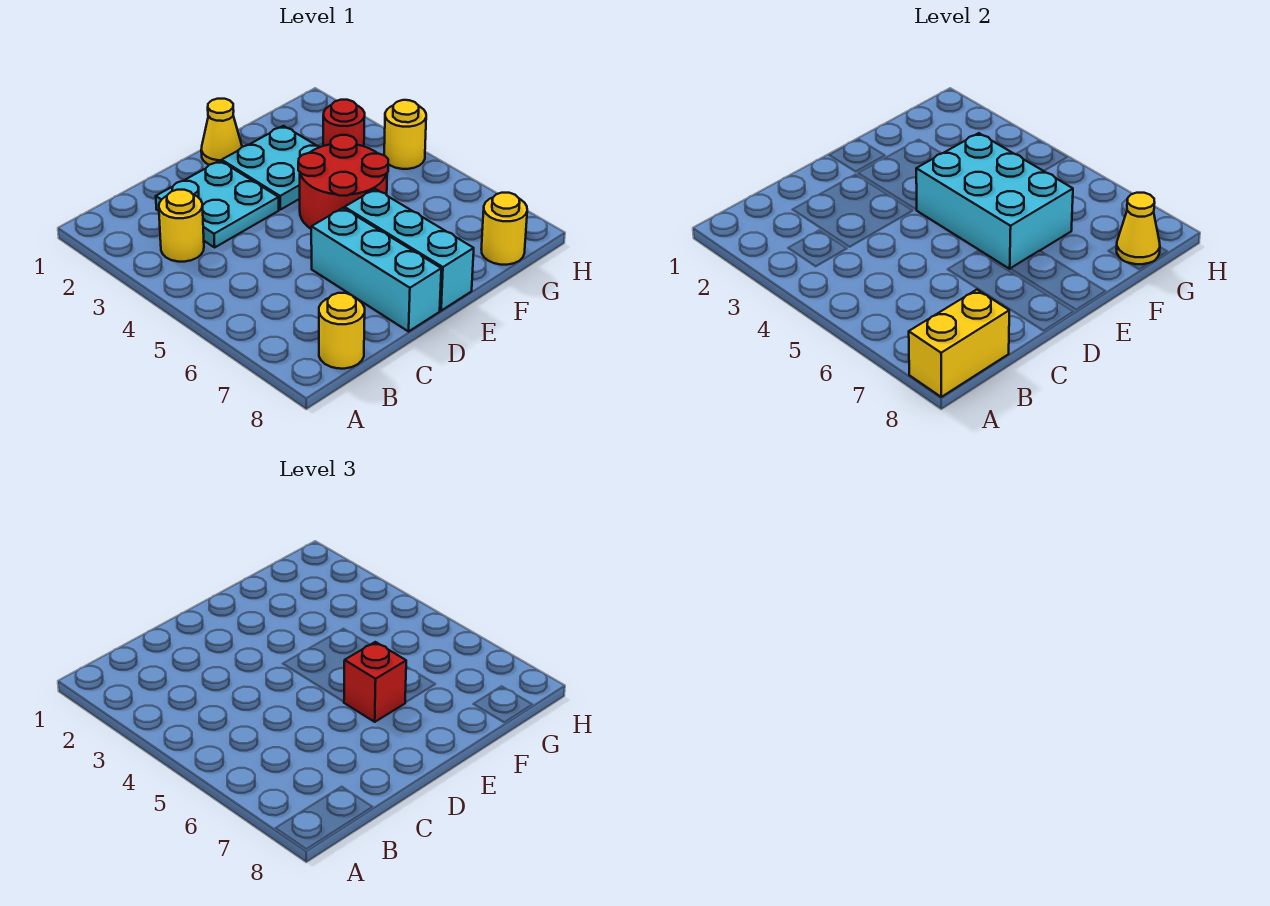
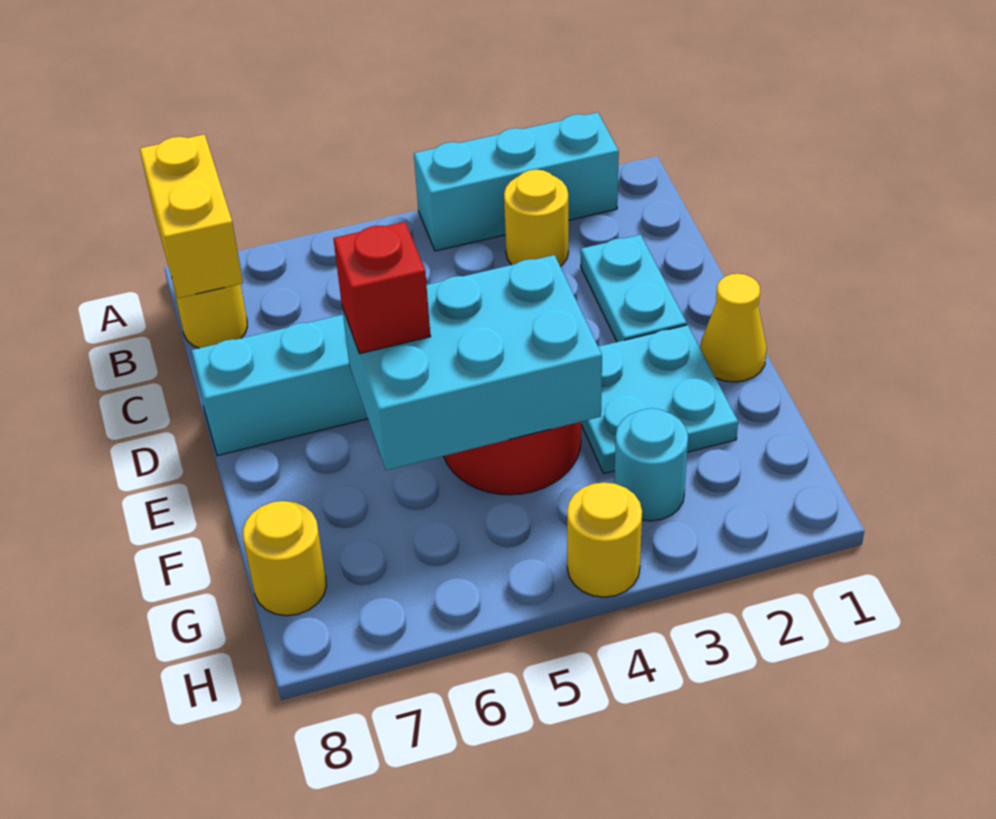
cyan plate C2:D3 level 1 -> cyan plate C2:D2 level 1
cyan brick E6:E8 level 1 -> cyan brick A2:A4 level 1
red round brick G3 level 1 -> cyan round brick G3 level 1
yellow cone G8 level 2 -> none

